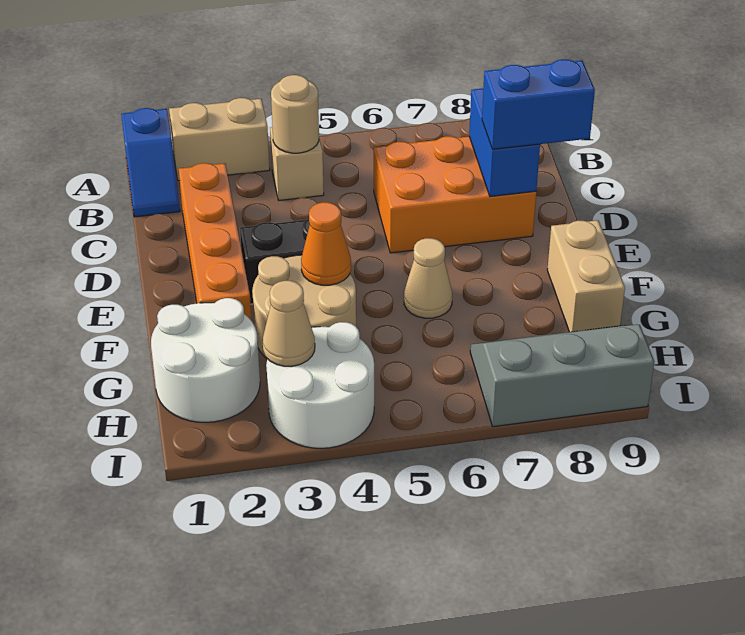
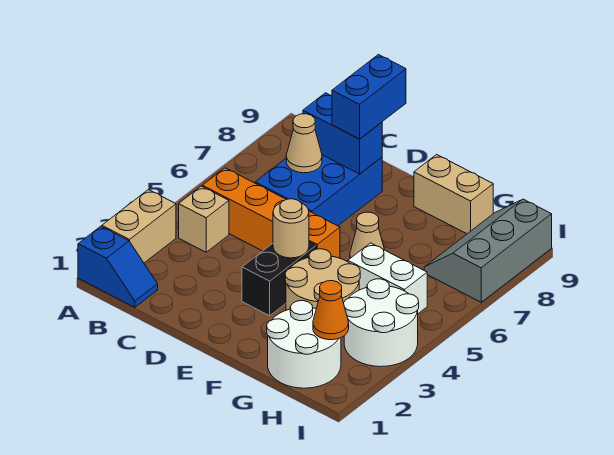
tan round brick B4 level 2 -> tan round brick E4 level 2
orange brick C2:F2 level 1 -> orange brick B5:E5 level 1
orange brick C6:D8 level 1 -> blue brick C6:D8 level 1
orange cone F4 level 2 -> orange cone H2 level 2
none -> white brick G5:H5 level 1
tan cone H3 level 2 -> tan cone C7 level 2

